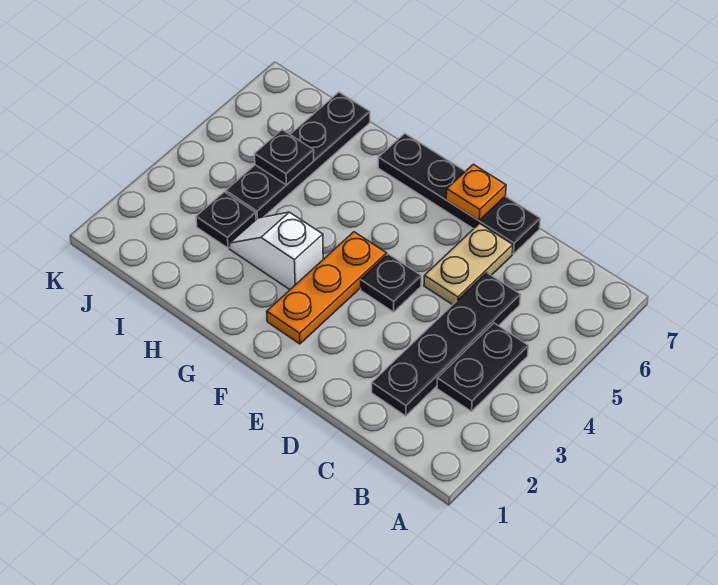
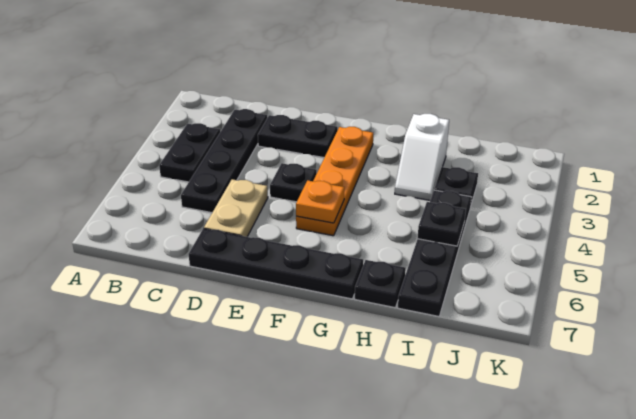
none -> black plate D2:E2 level 1
orange plate E7 level 2 -> orange plate F5 level 2
orange plate F2:F4 level 1 -> orange plate F2:F5 level 1
white slope G3:H3 level 1 top G -> white slope H2:H3 level 1 top 2
none -> black plate H7 level 1

